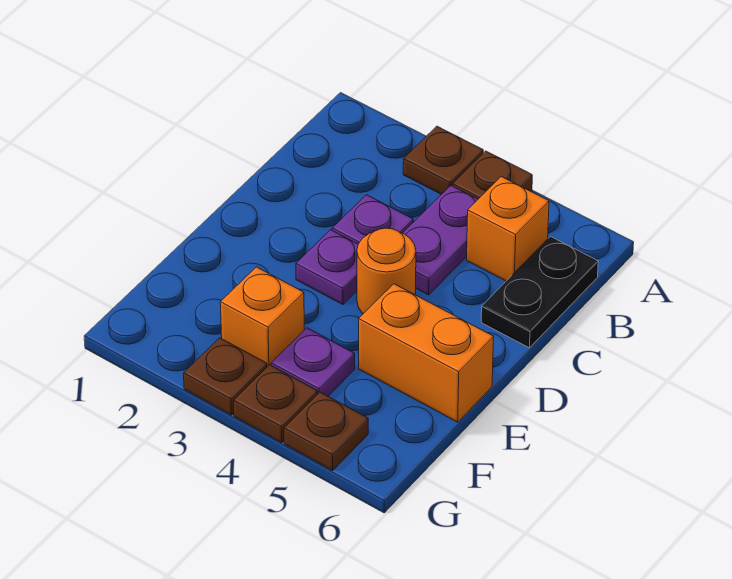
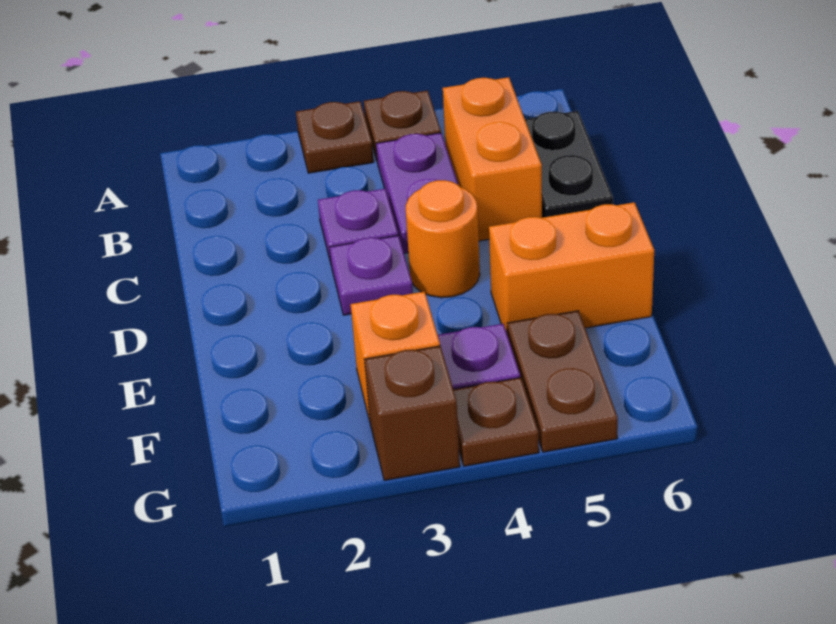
orange brick B5 level 1 -> orange brick B5:C5 level 1
brown plate G3 level 1 -> brown brick G3 level 1
brown plate G5 level 1 -> brown plate F5:G5 level 1

